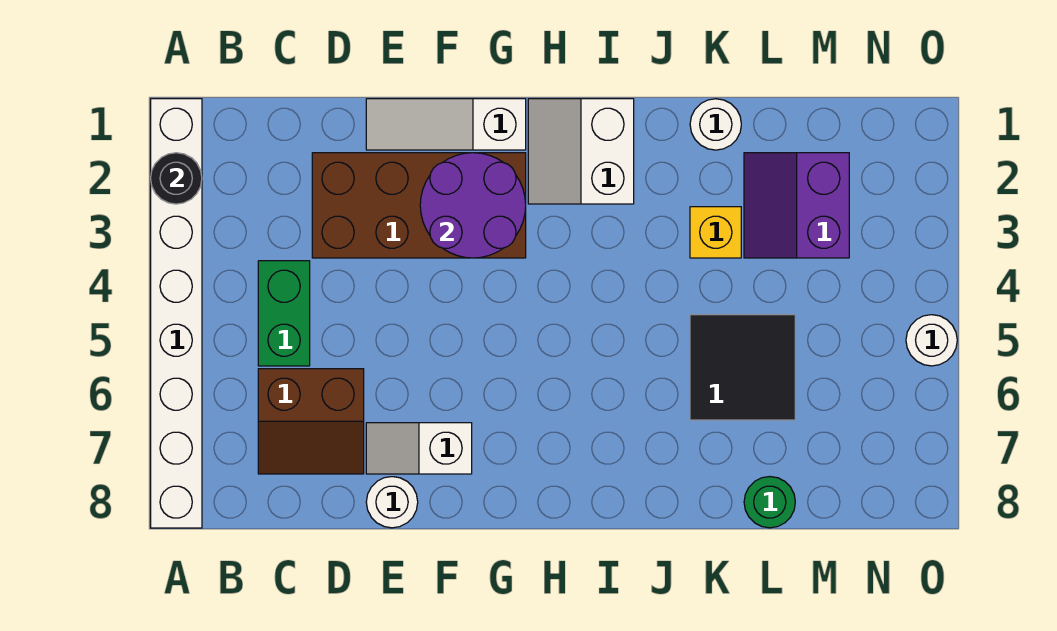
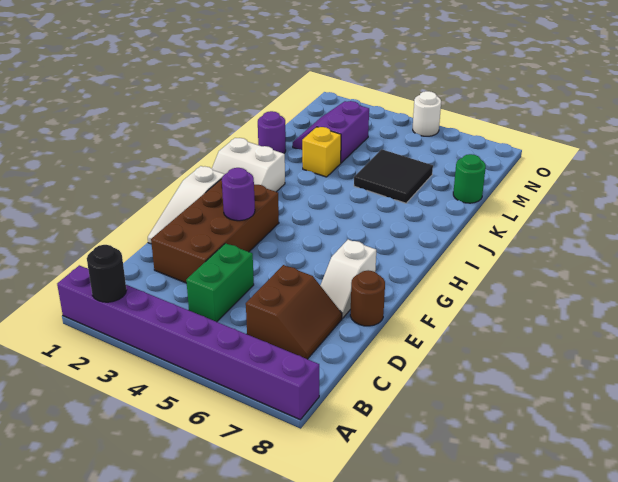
white brick A1:A8 level 1 -> purple brick A1:A8 level 1
green brick C4:C5 level 1 -> green brick C4:D4 level 1
white round brick E8 level 1 -> brown round brick E8 level 1
purple round brick F2:G3 level 2 -> purple round brick F3 level 2
white round brick K1 level 1 -> purple round brick K1 level 1
purple slope L2:M3 level 1 top M -> purple slope L2:M3 level 1 top 3

